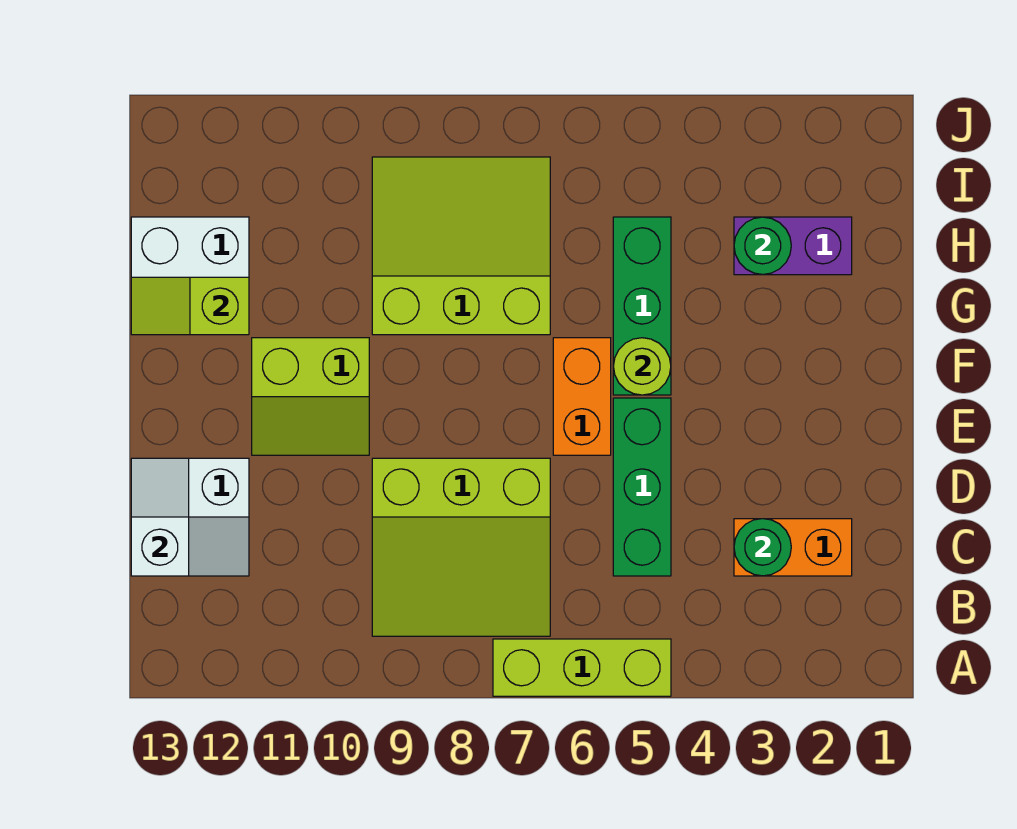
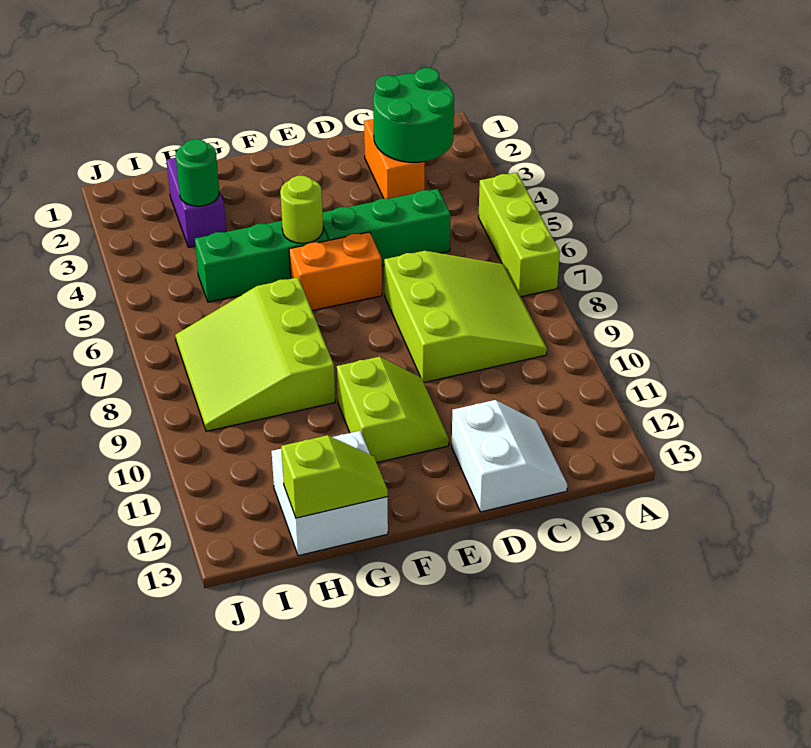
green round brick C3 level 2 -> green round brick B2:C3 level 2
white slope C13:D13 level 2 top C -> none
lime slope G12:G13 level 2 top 12 -> lime slope G13:H13 level 2 top H

